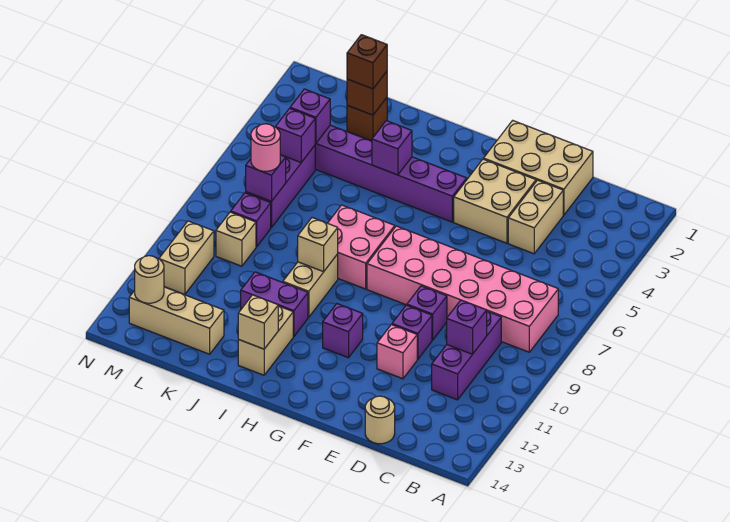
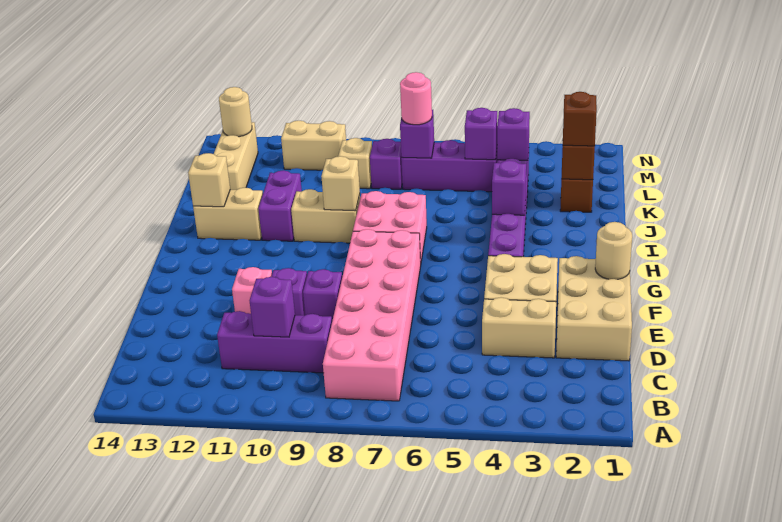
tan round brick D14 level 1 -> tan round brick F1 level 2
purple brick G11 level 1 -> none

